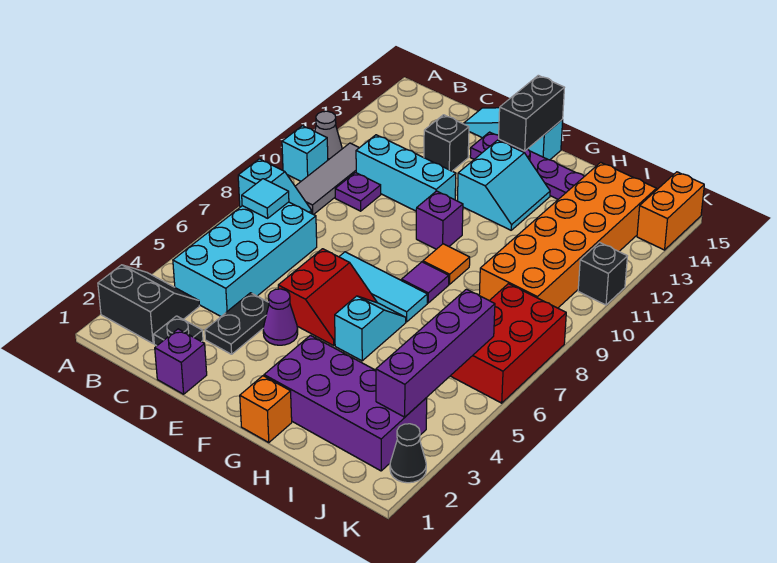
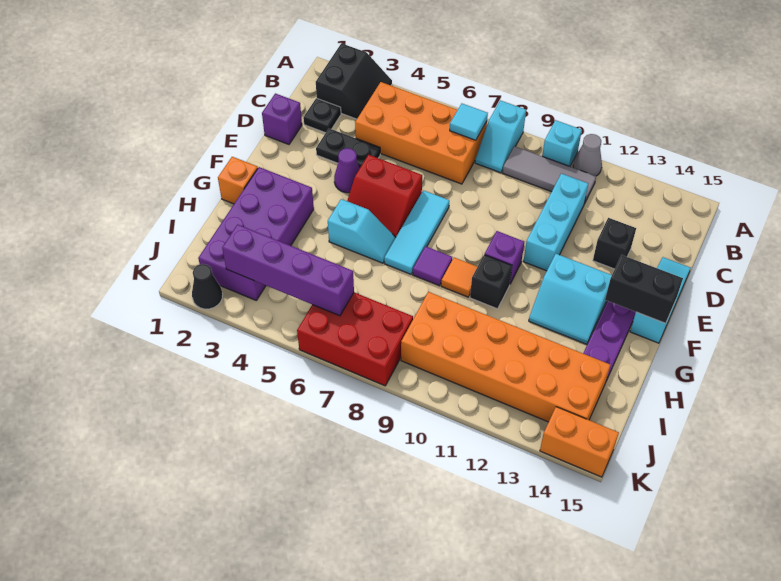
cyan brick B4:C7 level 1 -> orange brick B4:C7 level 1
purple plate C10 level 1 -> none
black brick K11 level 1 -> black brick G10 level 1

